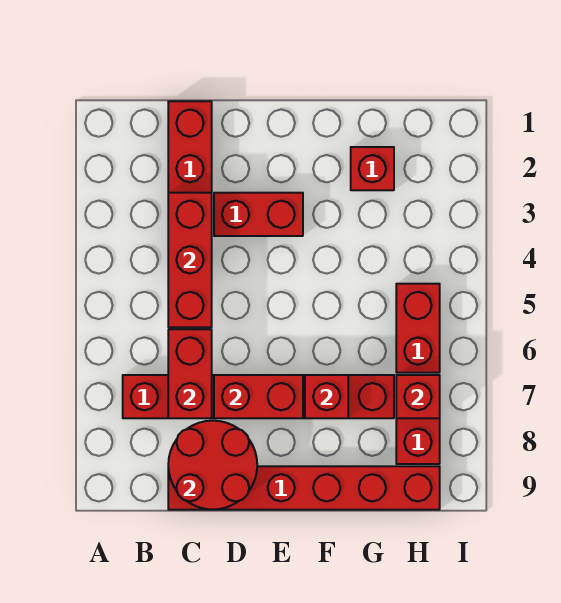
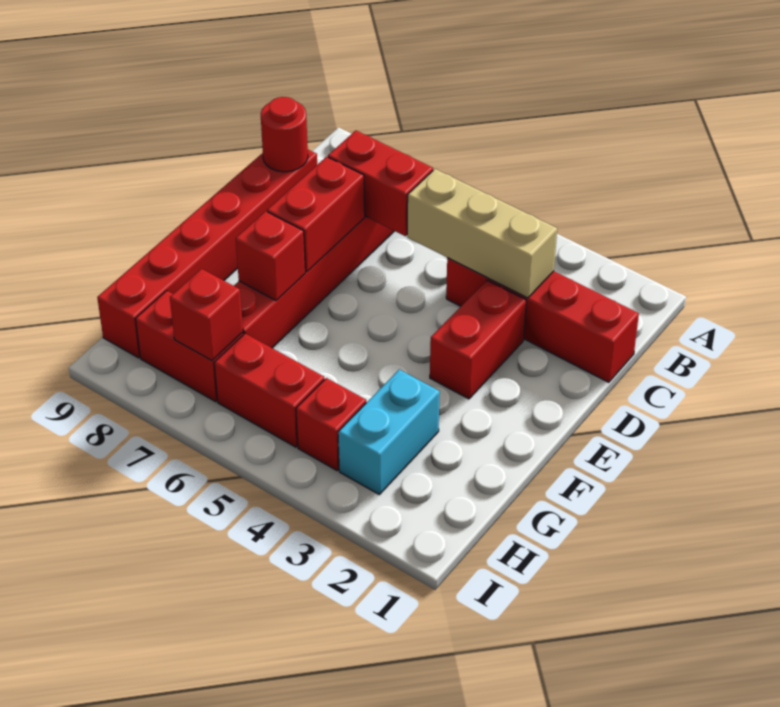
red brick C3:C5 level 2 -> tan brick C3:C5 level 2
red round brick C8:D9 level 2 -> red round brick C9 level 2
red brick G2 level 1 -> red brick H4 level 1
none -> cyan brick G3:H3 level 1

